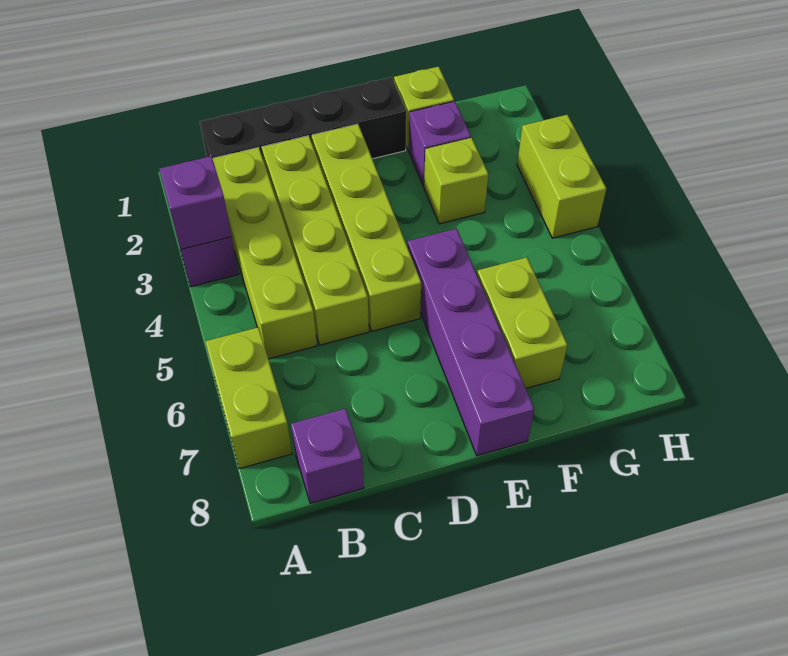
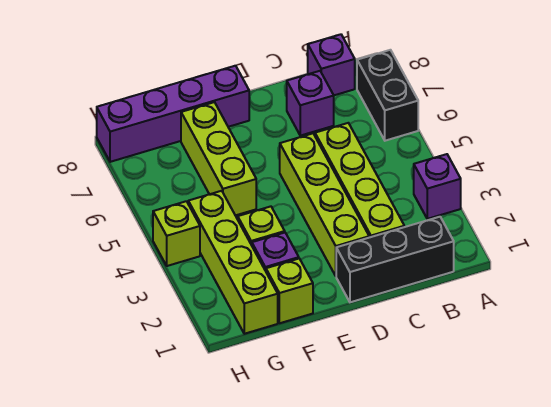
purple brick A3 level 2 -> purple brick C7 level 1
lime brick A6:A7 level 1 -> black brick A6:A7 level 1
black brick B1:E1 level 1 -> black brick B1:D1 level 1
lime brick B2:B5 level 1 -> lime brick G1:G4 level 1
purple brick E5:E8 level 1 -> purple brick E8:H8 level 1
lime brick F6:F7 level 1 -> lime brick F5:F7 level 1
lime brick H3:H4 level 1 -> lime brick H4 level 1

